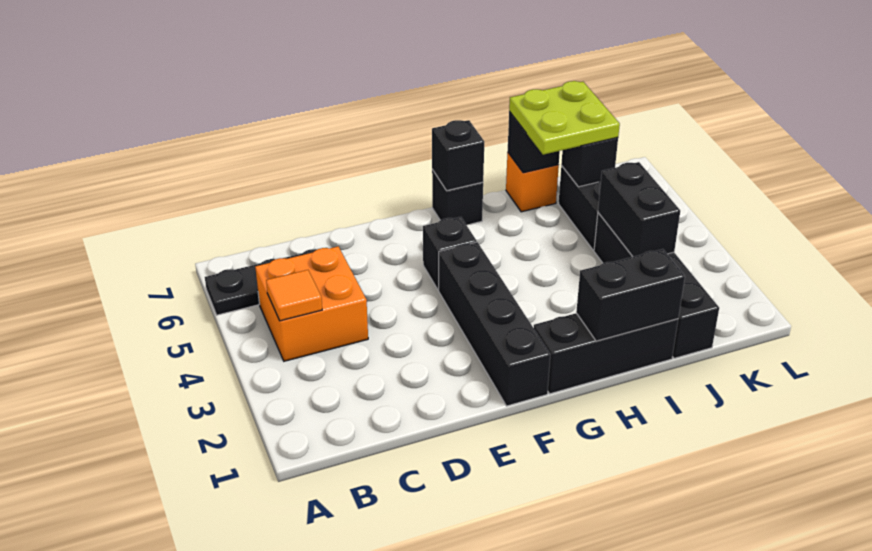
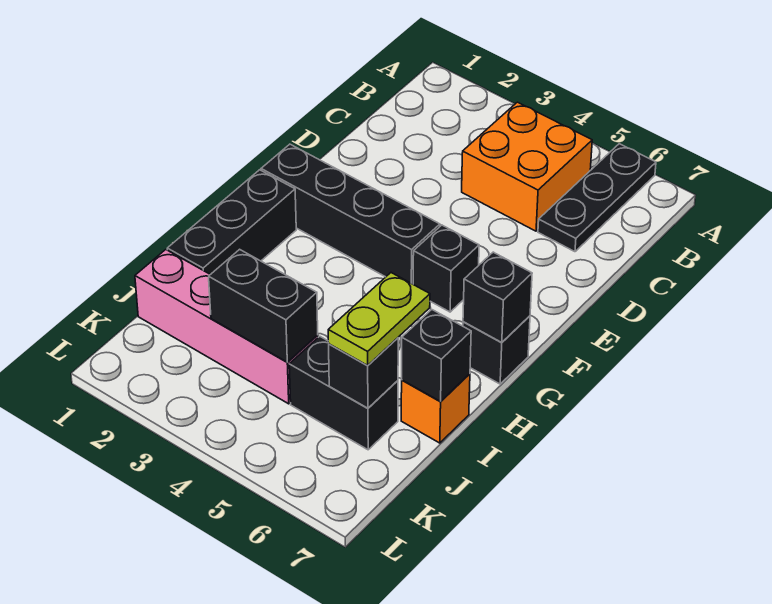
orange tile B4 level 2 -> none
black brick H1:I1 level 2 -> none
lime plate I6:J7 level 3 -> lime plate I6:J6 level 3
black brick J1:J4 level 1 -> pink brick J1:J4 level 1

